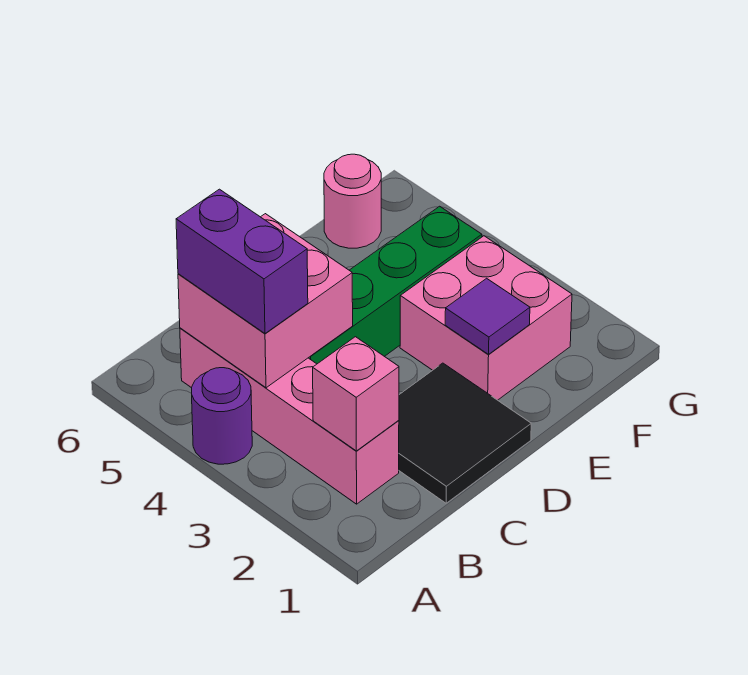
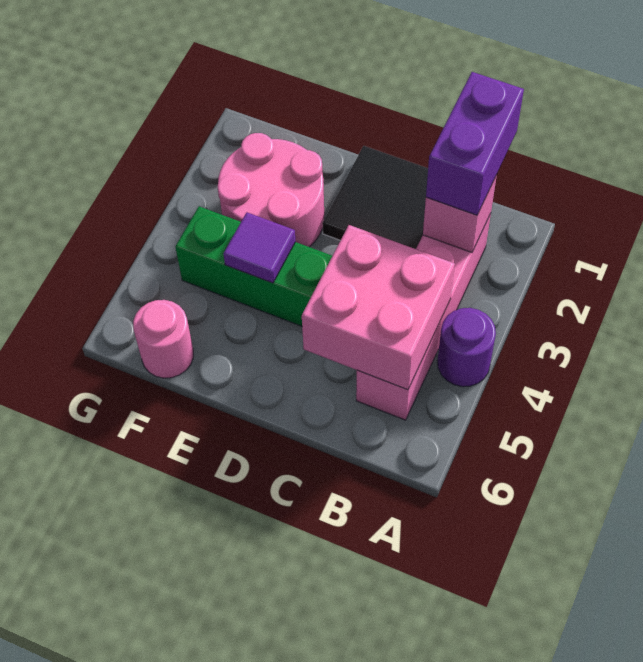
purple brick B4:B5 level 3 -> purple brick B1:B2 level 3
pink brick E2:F3 level 1 -> pink round brick E2:F3 level 1
purple tile E2 level 2 -> purple tile E4 level 2

